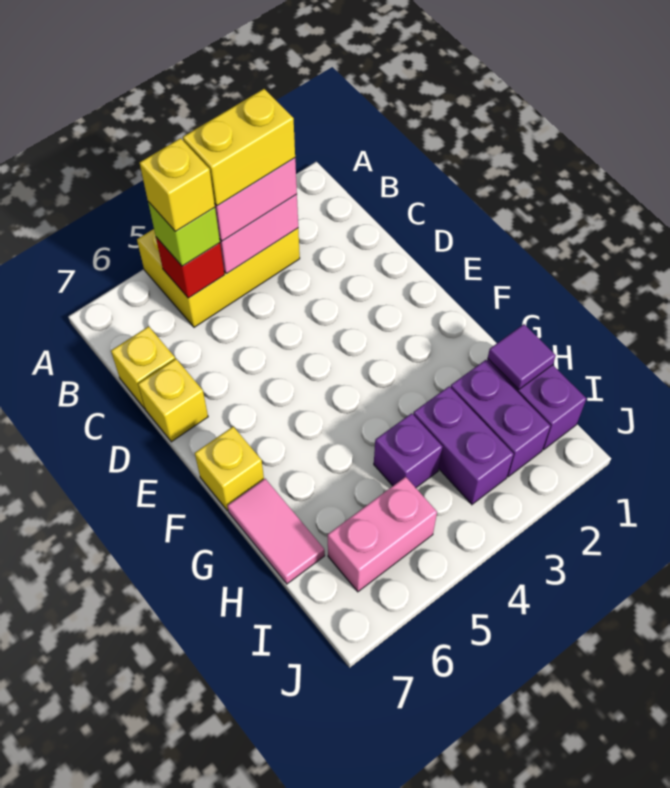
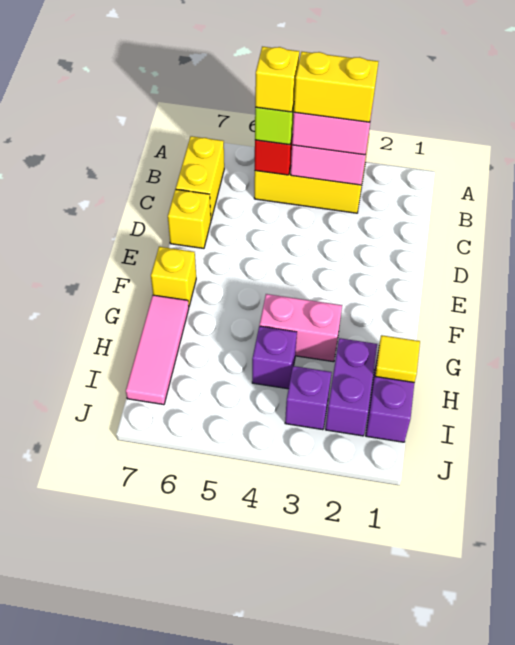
yellow brick C7 level 1 -> yellow brick B7:C7 level 1
pink tile G7:H7 level 1 -> pink tile G7:I7 level 1
purple tile H1 level 2 -> yellow tile H1 level 2
purple brick H3:I3 level 1 -> purple brick I3 level 1
pink brick I5:I6 level 1 -> pink brick G3:G4 level 1

